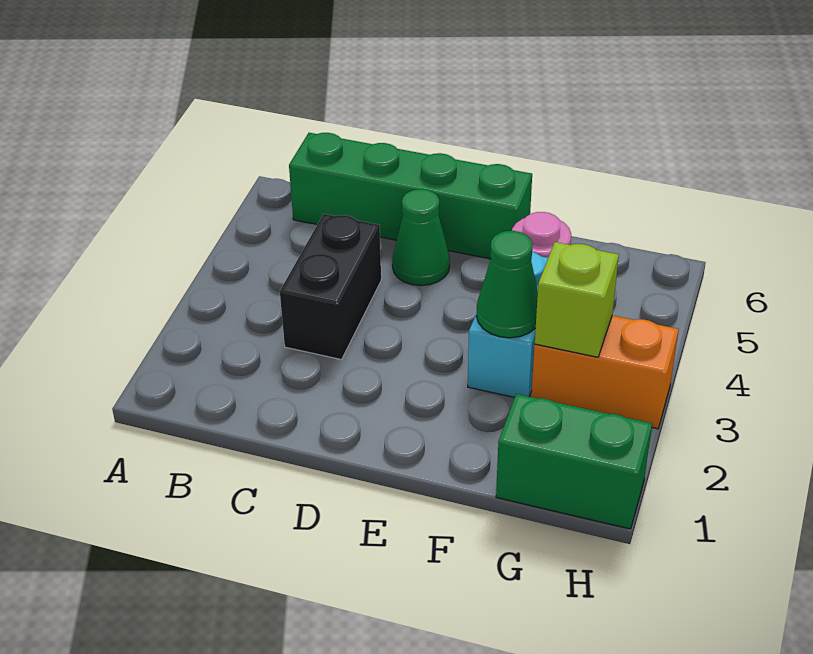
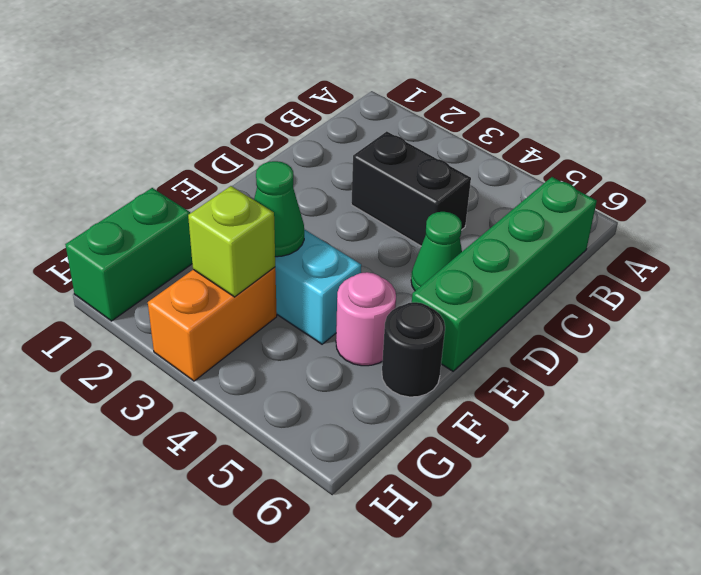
none -> black round brick F6 level 1

